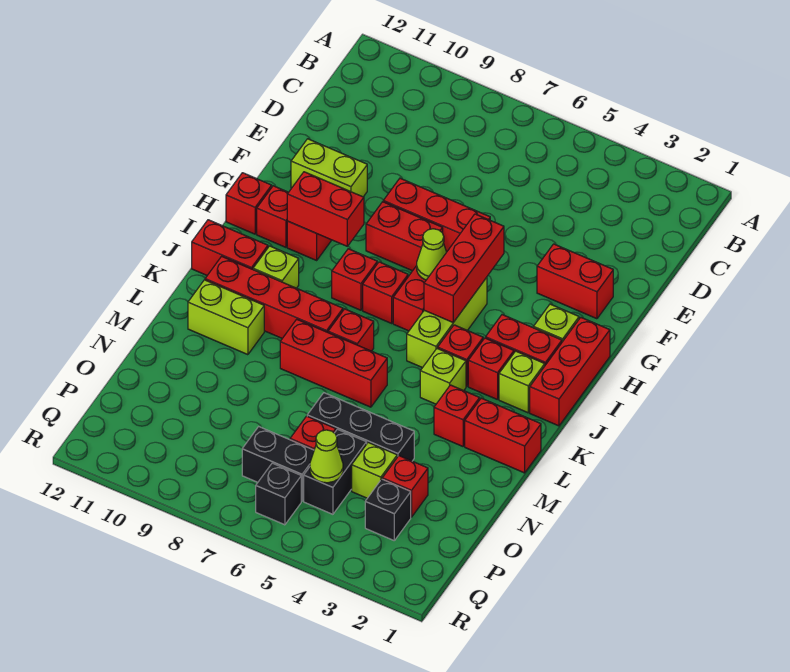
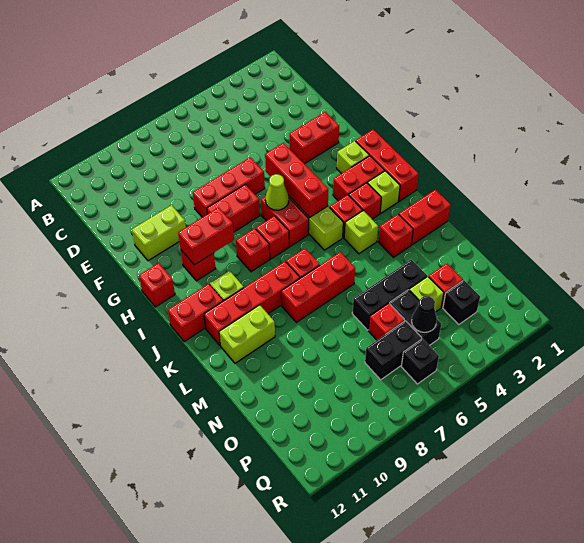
red brick H11 level 1 -> none
lime cone P5 level 2 -> black cone P5 level 2

